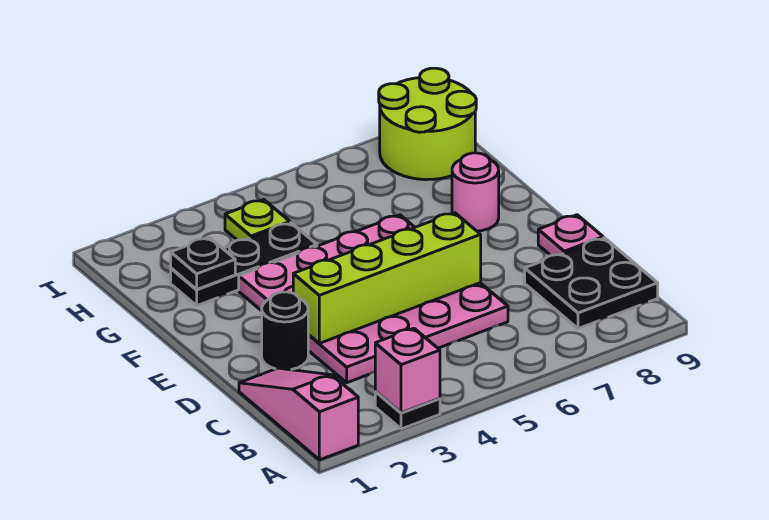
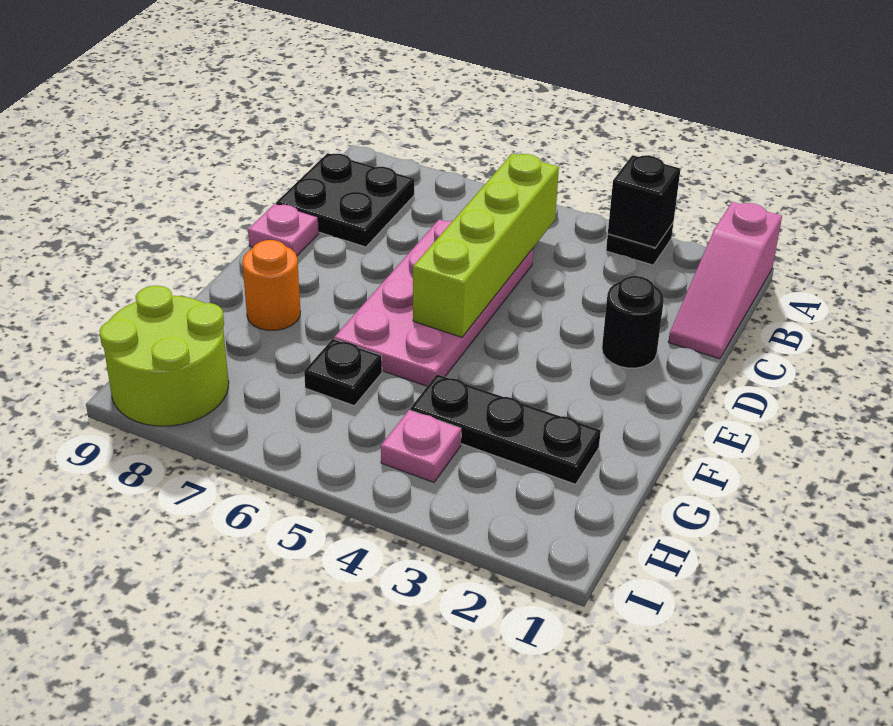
pink brick A3 level 2 -> black brick A3 level 2
pink plate C3:F6 level 1 -> pink plate C5:F6 level 1
lime brick D3:D6 level 2 -> lime brick B5:E5 level 2
pink round brick F8 level 1 -> orange round brick F8 level 1
black plate G2 level 2 -> black plate G6 level 1
lime plate H4 level 1 -> pink plate H4 level 1

